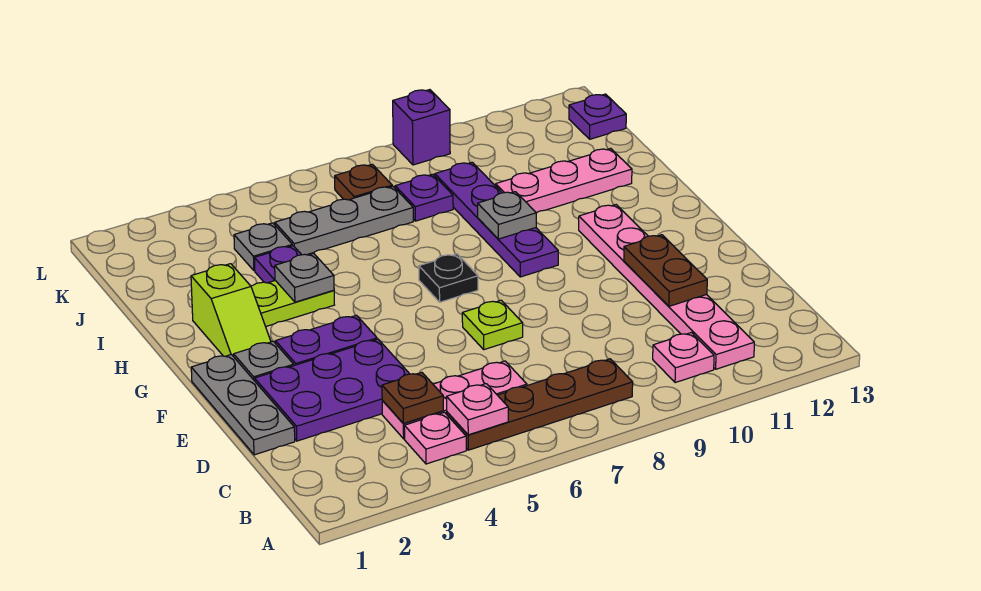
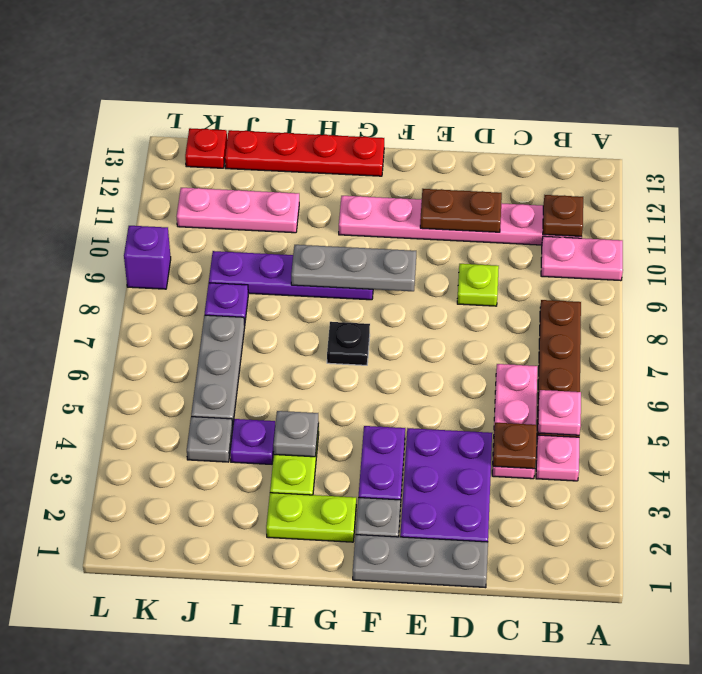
pink plate B10 level 1 -> pink plate A10:B10 level 1
lime plate E7 level 1 -> lime plate D9 level 1
lime slope G2:H2 level 1 top H -> lime plate G2:H2 level 1
none -> red plate G13:J13 level 1
grey plate H9 level 2 -> grey plate F9:H9 level 2
pink plate I10:I12 level 1 -> pink plate I11:K11 level 1
brown plate K7 level 1 -> brown plate B11 level 2
purple plate K13 level 1 -> red plate K13 level 1

